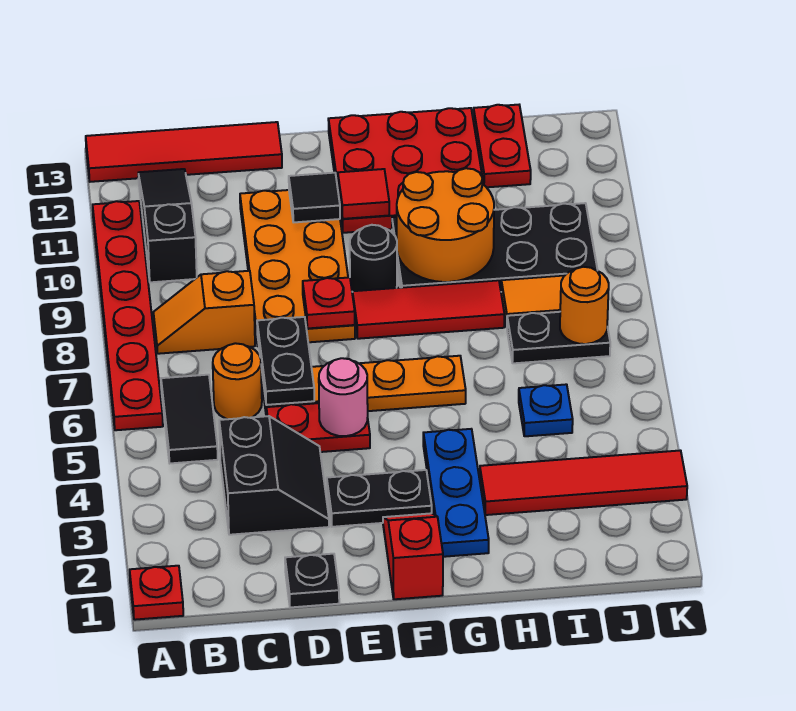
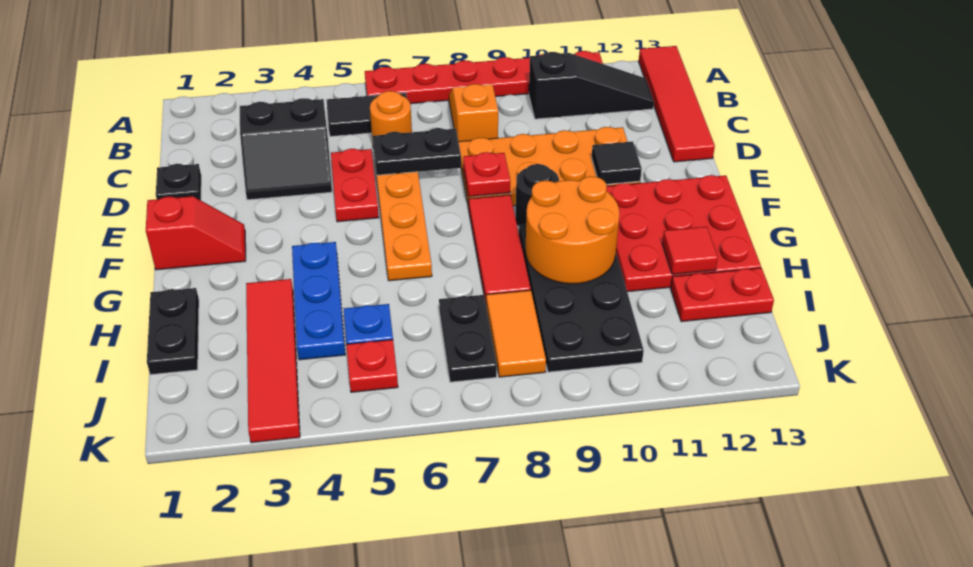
red plate A1 level 1 -> red plate J5 level 1
black plate E3:F3 level 1 -> black plate H1:I1 level 1
pink round brick E5 level 2 -> none
red tile F11 level 2 -> red tile H12 level 2
blue plate G2:G4 level 1 -> blue plate G4:I4 level 1
orange round brick J7 level 2 -> none

